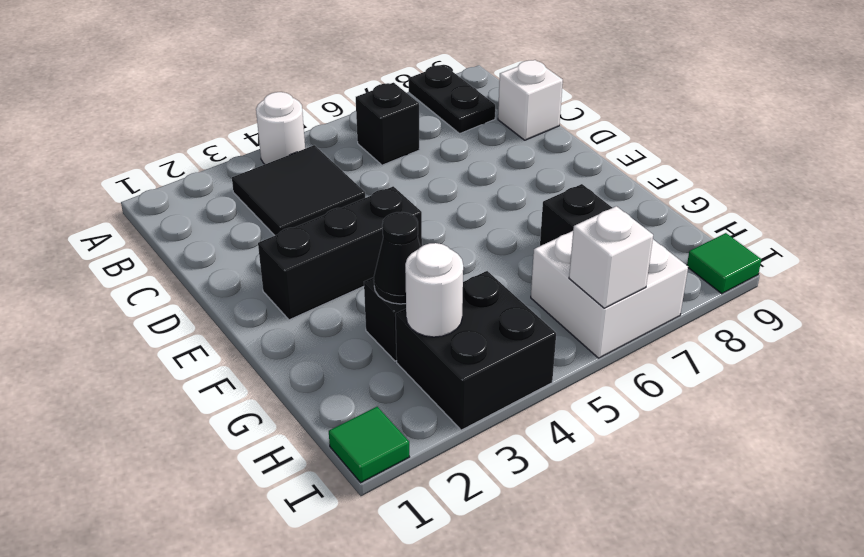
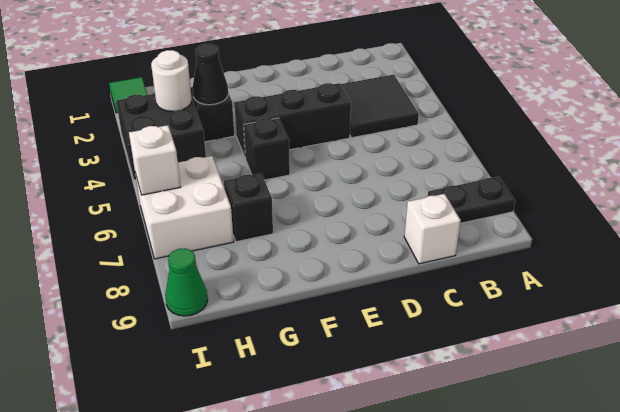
white round brick A4 level 1 -> none
black brick B6 level 1 -> black brick F5 level 1
black brick E2:E4 level 1 -> black brick D4:F4 level 1
green tile I9 level 1 -> green cone I9 level 1

